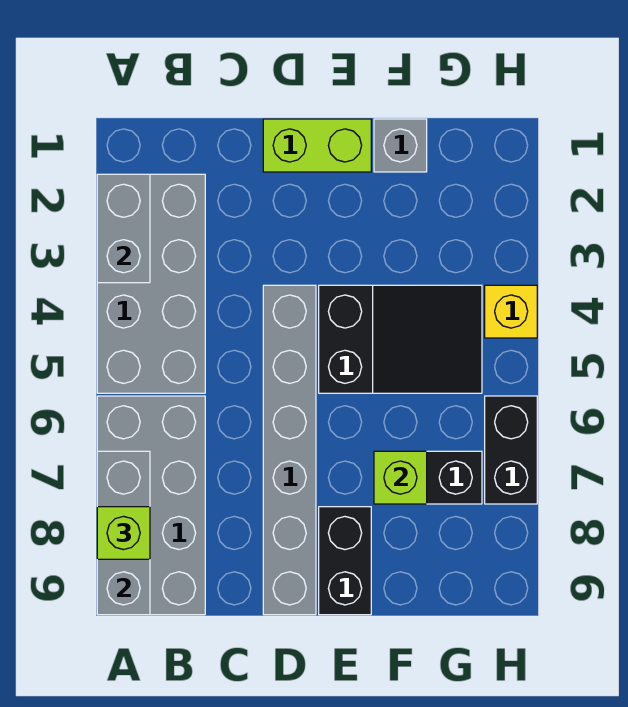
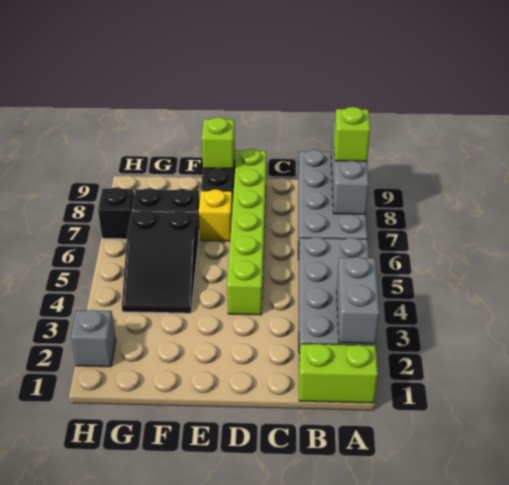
lime brick D1:E1 level 1 -> lime brick A1:B1 level 1
grey brick D4:D9 level 1 -> lime brick D4:D9 level 1
black slope E4:G5 level 1 top E -> black slope F4:G6 level 1 top 6
grey brick F1 level 1 -> grey brick H2 level 1
lime brick F7 level 2 -> lime brick E9 level 2
yellow brick H4 level 1 -> yellow brick E7 level 1
black brick H6:H7 level 1 -> black brick H7 level 1

